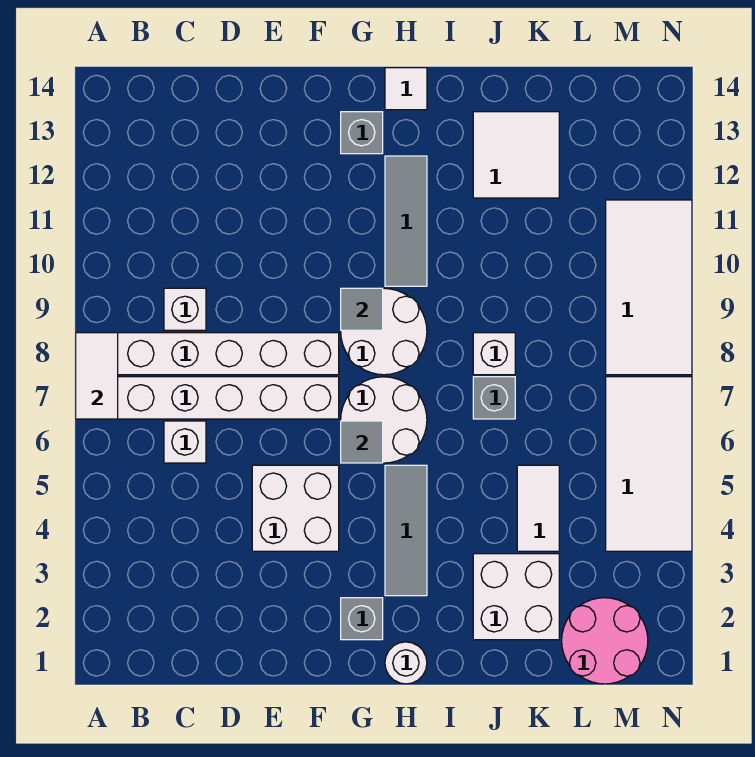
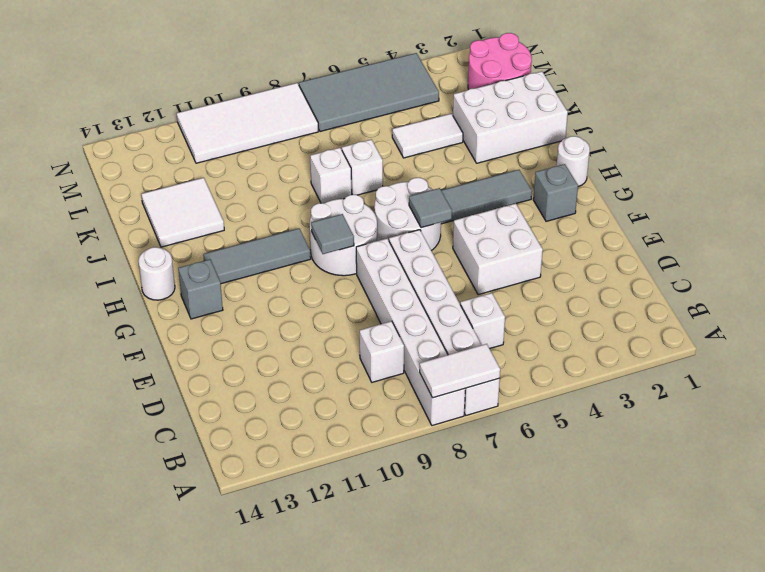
white tile H14 level 1 -> white round brick H14 level 1
white brick J2:K3 level 1 -> white brick J1:K3 level 1
grey brick J7 level 1 -> white brick J7 level 1
white tile M4:N7 level 1 -> grey tile M4:N7 level 1

